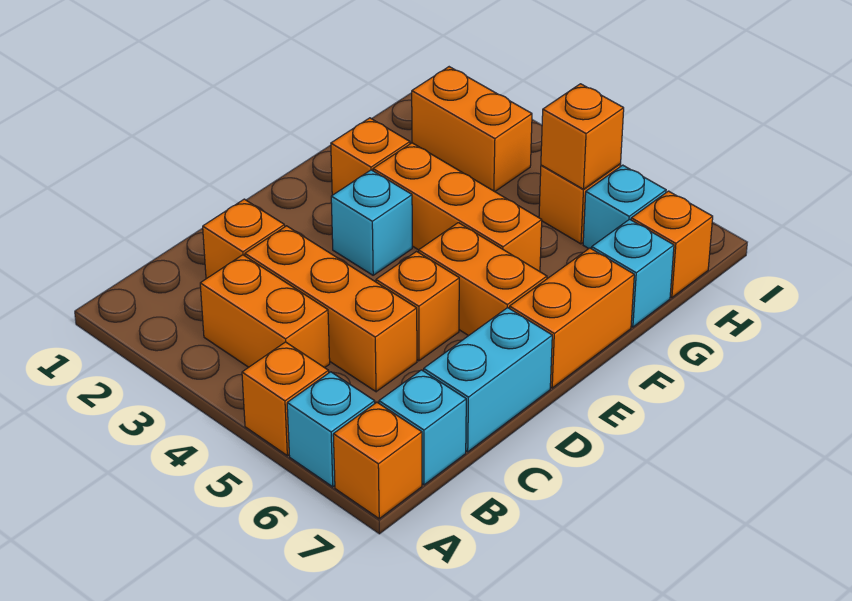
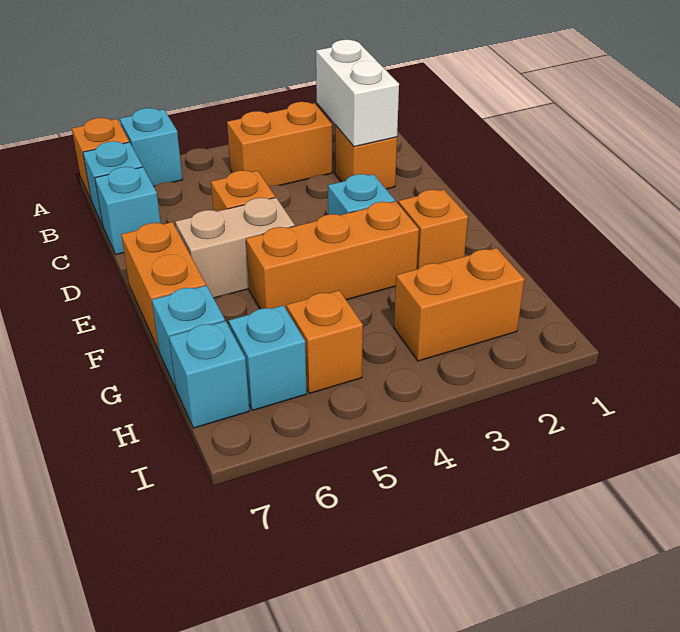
orange brick A5 level 1 -> none
none -> white brick B2:C2 level 2
orange brick C3:C5 level 1 -> none
cyan brick C7:D7 level 1 -> cyan brick C7 level 1
orange brick E5:E6 level 1 -> tan brick E5:E6 level 1
orange brick H5 level 2 -> none
orange brick H7 level 1 -> cyan brick H7 level 1

